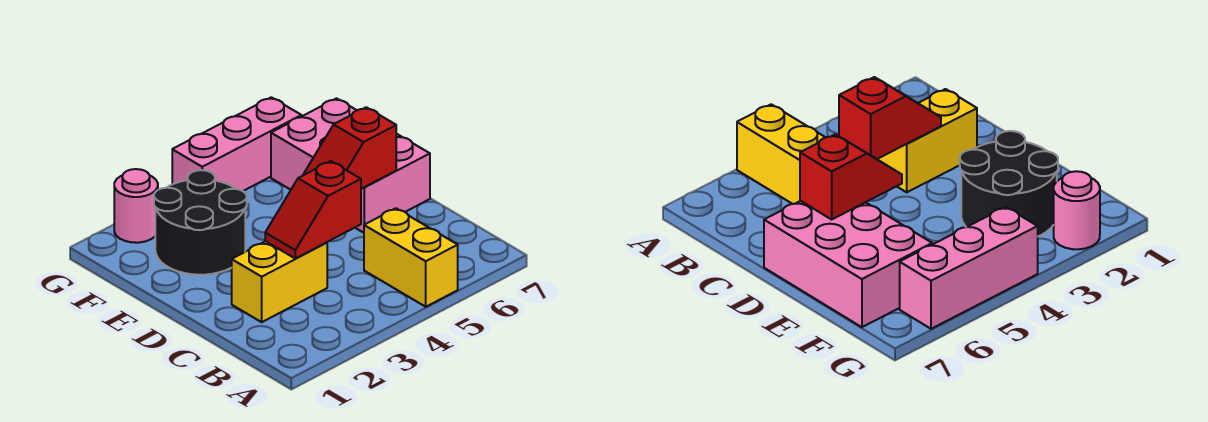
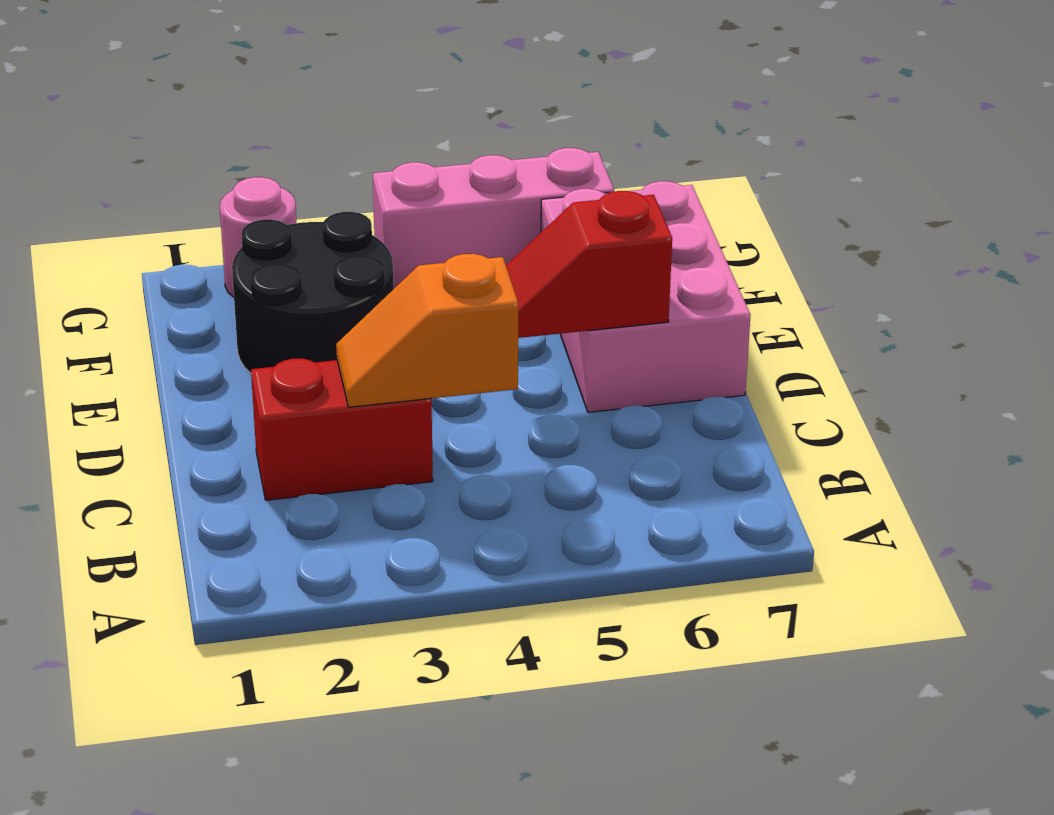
yellow brick A5:B5 level 1 -> none
yellow brick C2:C3 level 1 -> red brick C2:C3 level 1
red slope C3:C4 level 2 top 4 -> orange slope C3:C4 level 2 top 4

